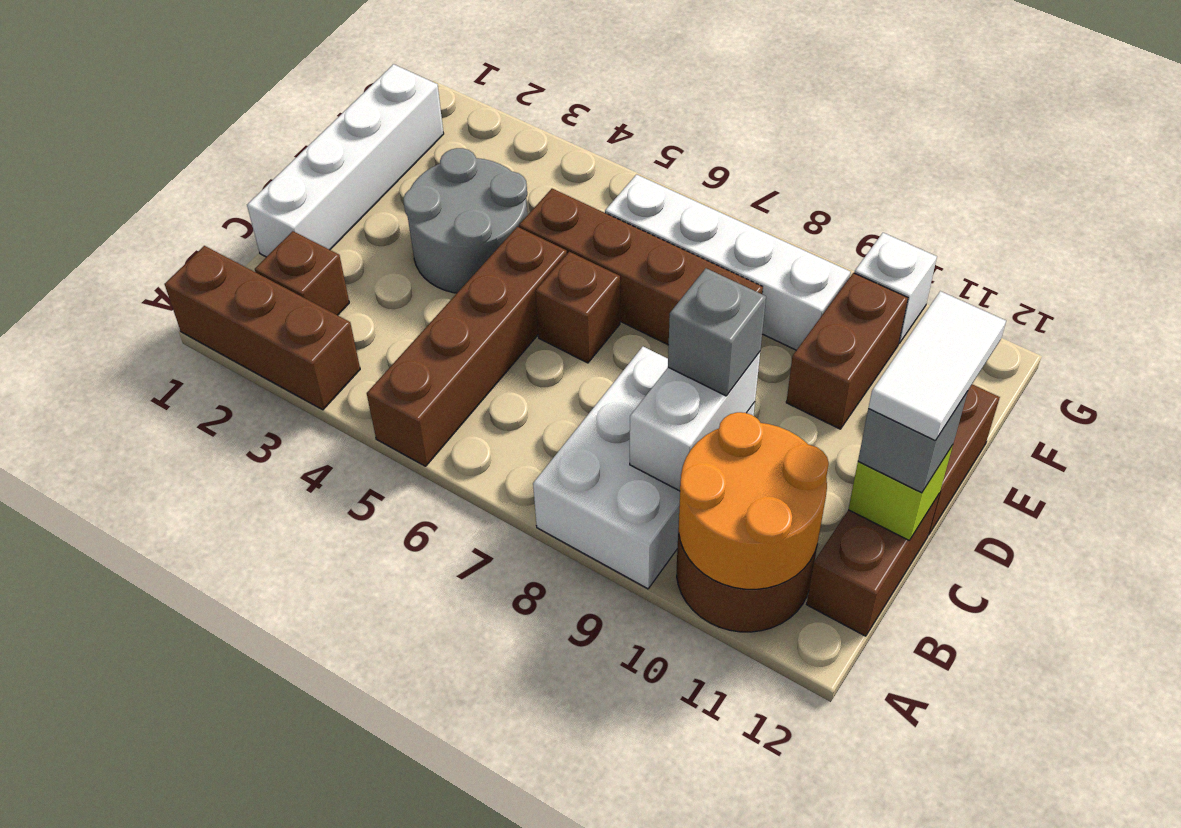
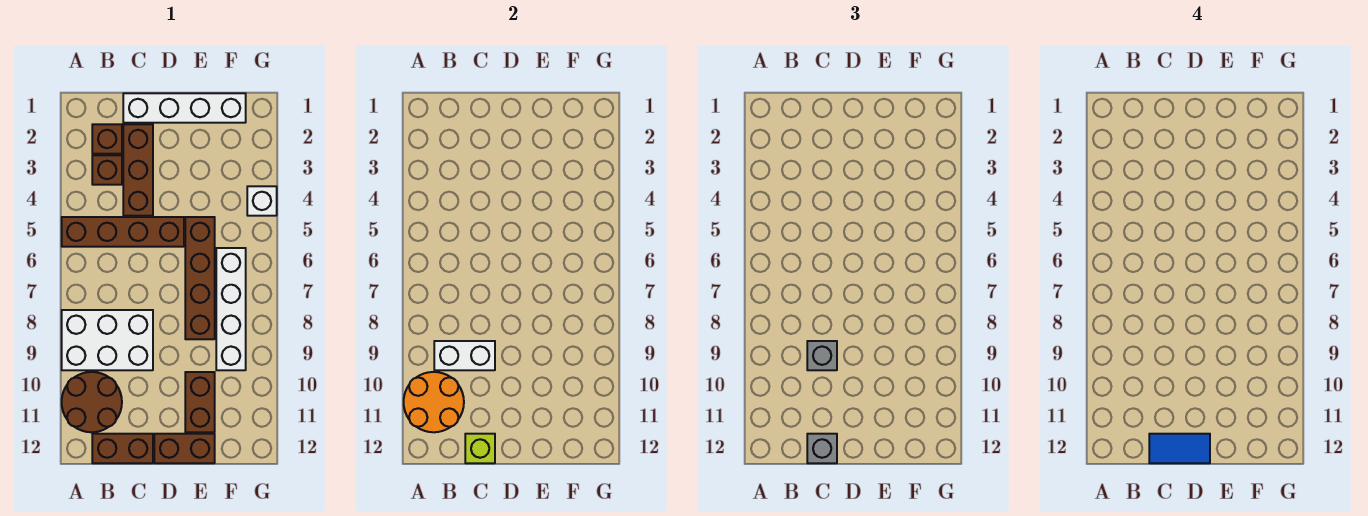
brown brick A1:A3 level 1 -> brown brick C2:C4 level 1
white tile C12:D12 level 4 -> blue tile C12:D12 level 4
grey round brick D3:E4 level 1 -> none
brown brick D6 level 1 -> brown brick B3 level 1
brown brick E10:F10 level 1 -> brown brick E10:E11 level 1
white brick G10 level 1 -> white brick G4 level 1

